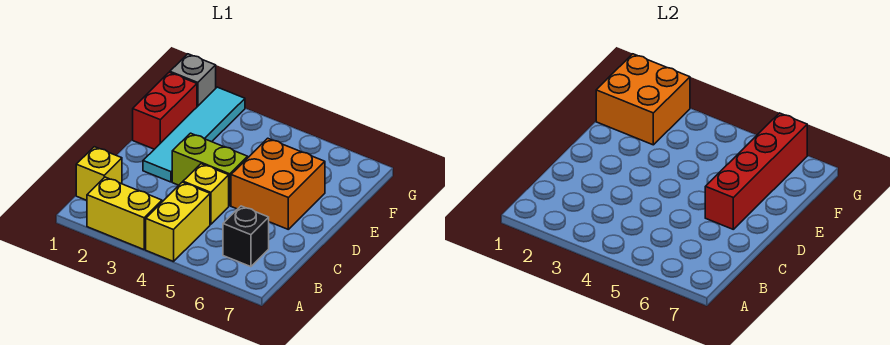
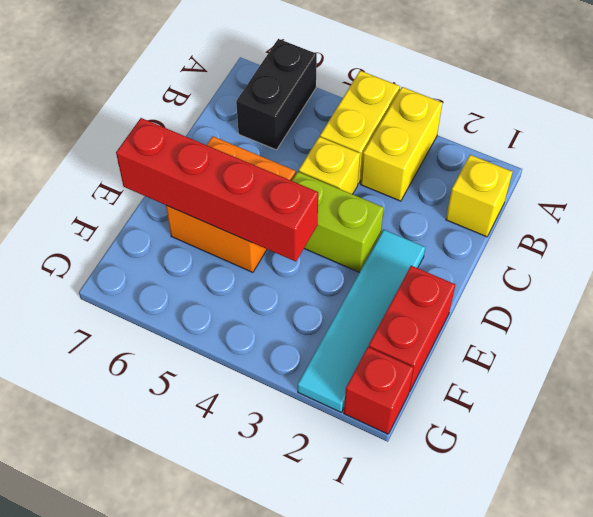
yellow brick A2:A3 level 1 -> yellow brick A3:B3 level 1
black brick B6 level 1 -> black brick A6:B6 level 1
red brick D6:G6 level 2 -> red brick E4:E7 level 2
orange brick F1:G2 level 2 -> none
grey brick G1 level 1 -> red brick G1 level 1

